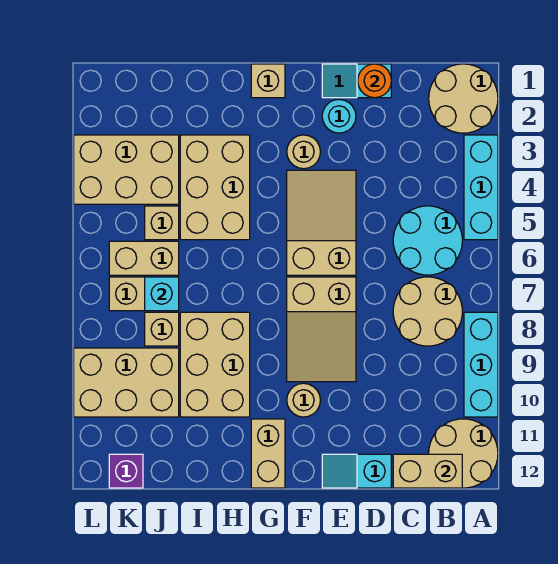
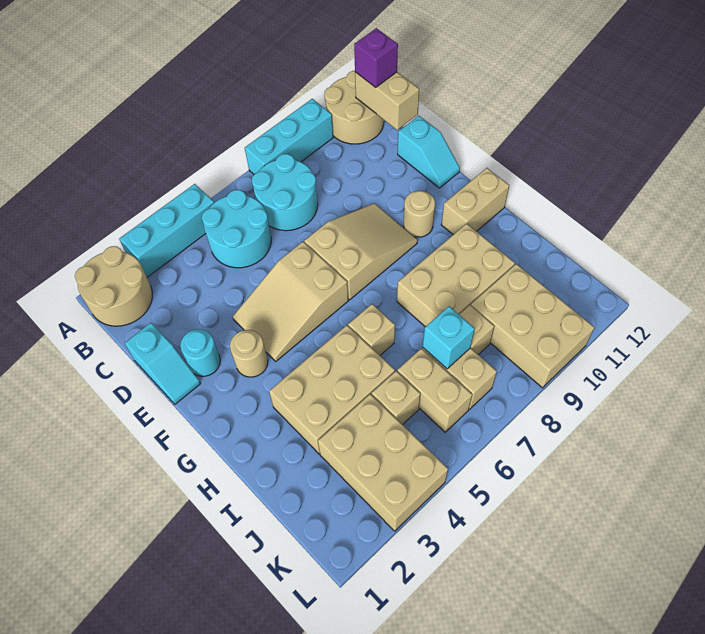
tan round brick B7:C8 level 1 -> cyan round brick B7:C8 level 1
orange round brick D1 level 2 -> none
tan brick G1 level 1 -> tan brick H6 level 1
purple brick K12 level 1 -> purple brick B12 level 3

